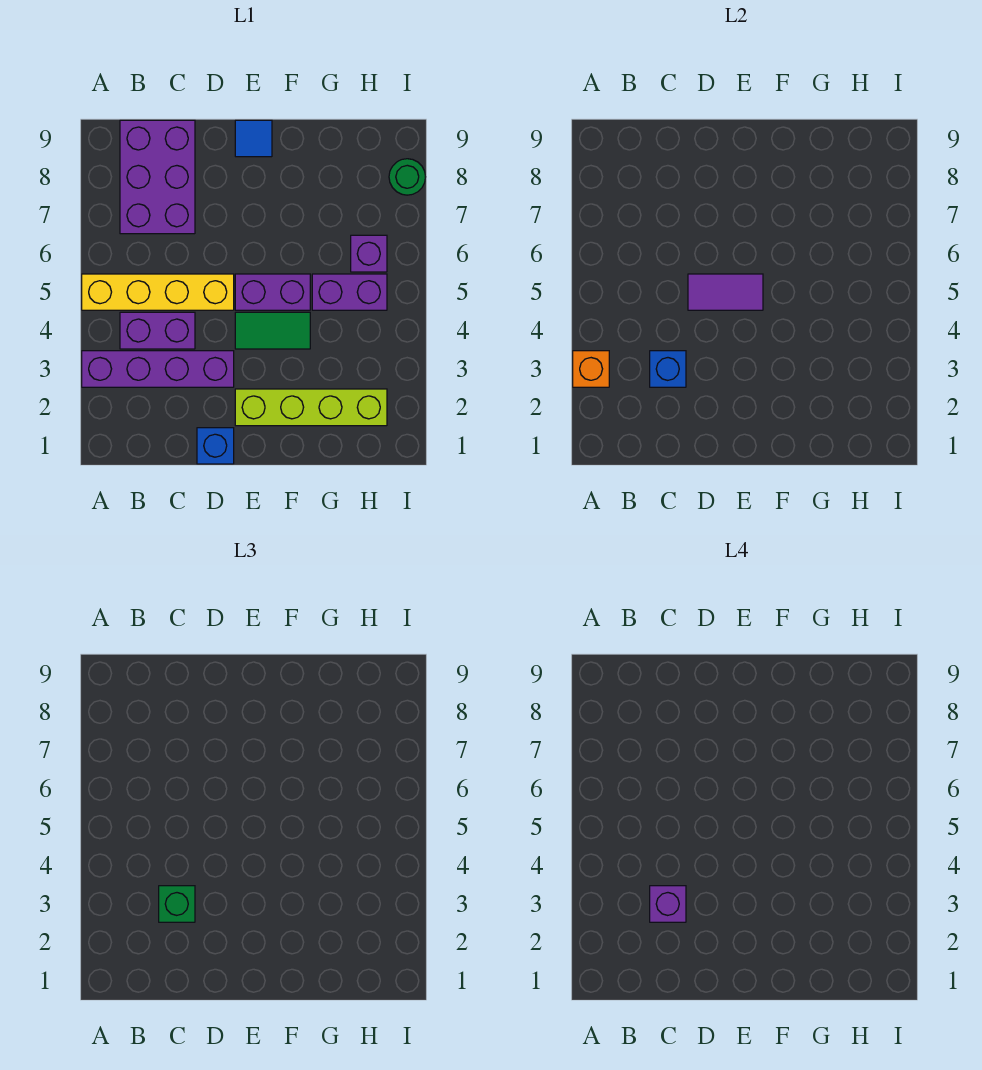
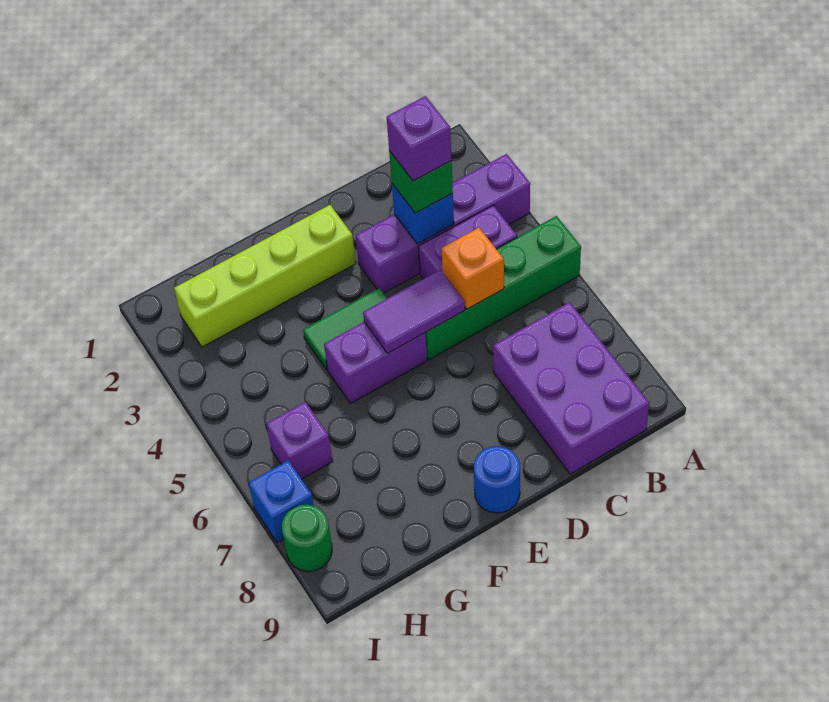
orange brick A3 level 2 -> orange brick C5 level 2
yellow brick A5:D5 level 1 -> green brick A5:D5 level 1
blue brick D1 level 1 -> blue brick I7 level 1
blue tile E9 level 1 -> blue round brick E9 level 1
purple brick G5:H5 level 1 -> none

